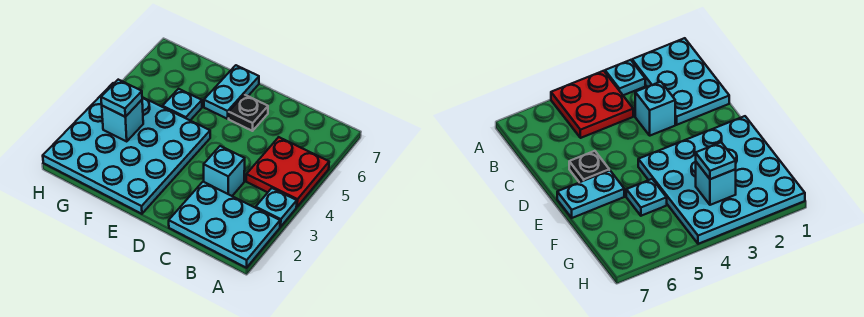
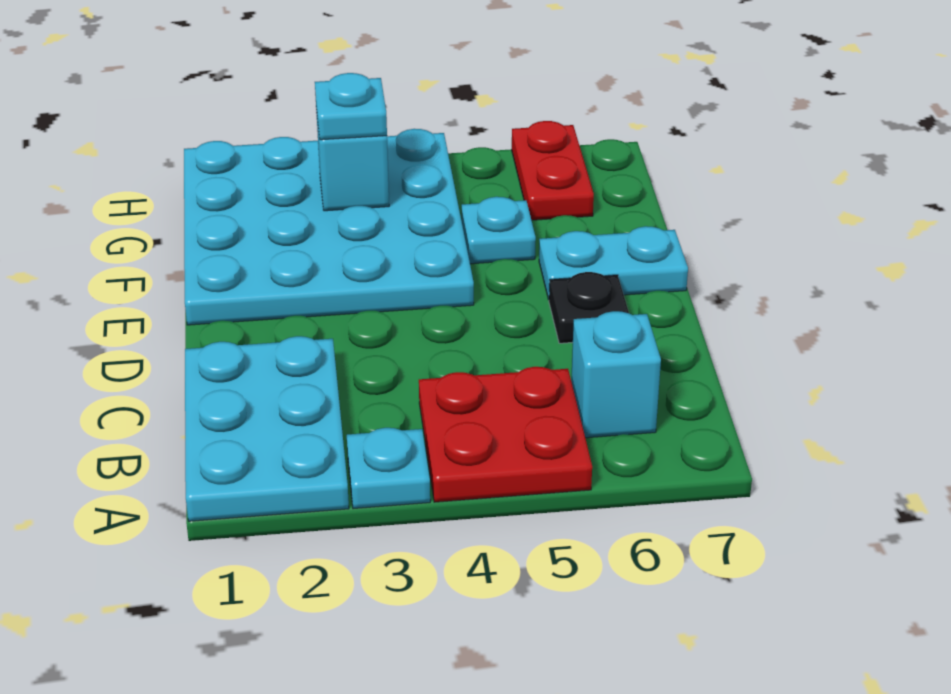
cyan brick C3 level 1 -> cyan brick B6 level 1
none -> red plate G6:H6 level 1

